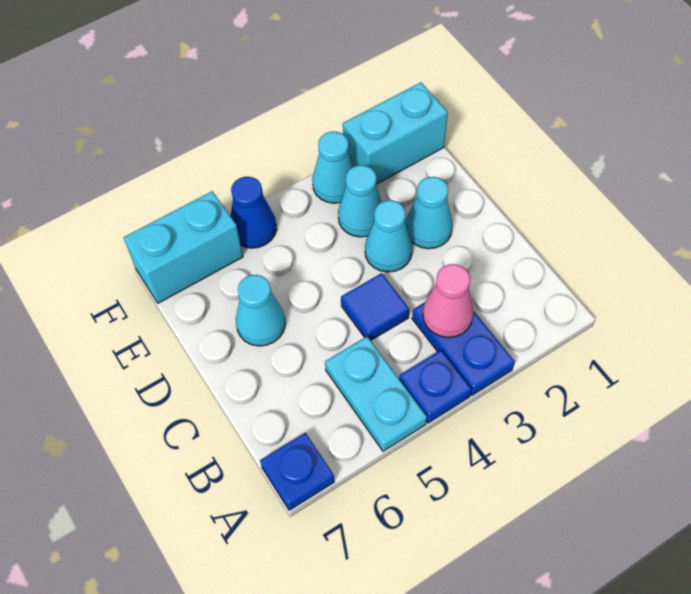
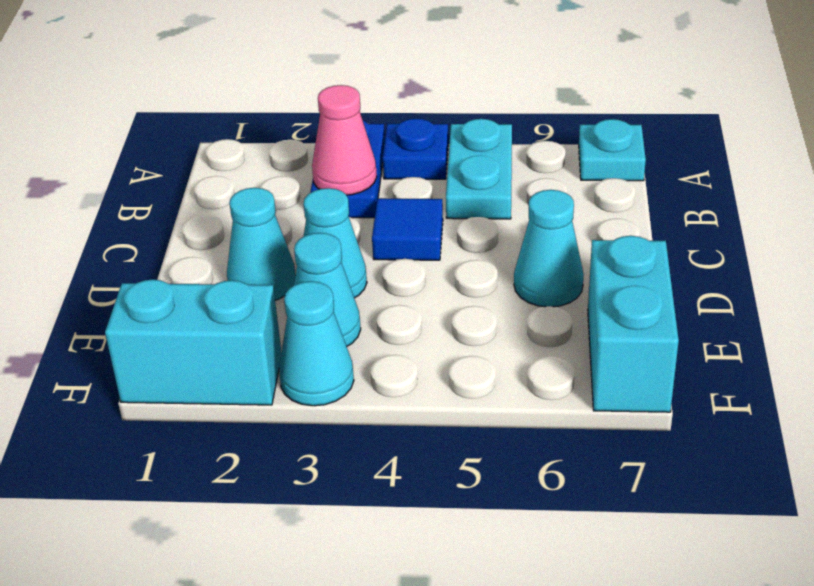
blue plate A7 level 1 -> cyan plate A7 level 1
blue cone F5 level 1 -> none
cyan brick F6:F7 level 1 -> cyan brick E7:F7 level 1

